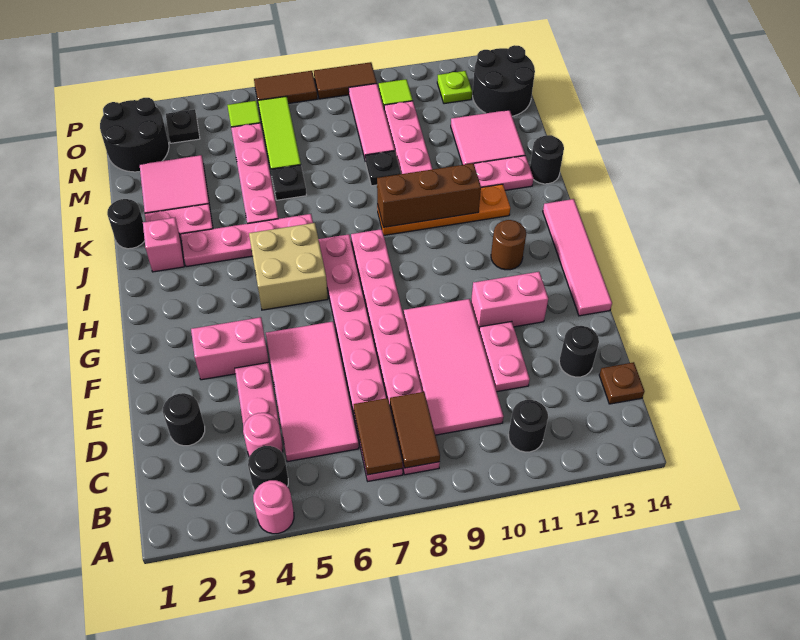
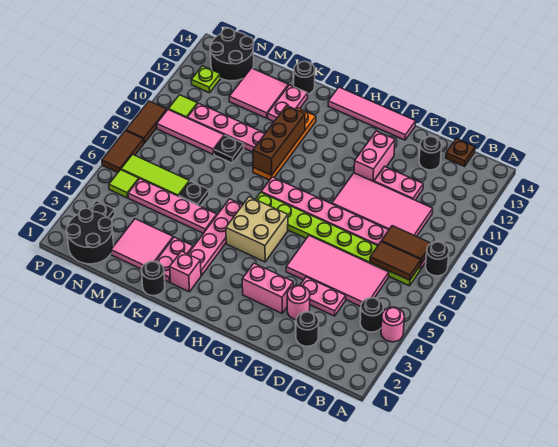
pink plate B7:I7 level 1 -> lime plate B7:I7 level 1
black round brick B11 level 1 -> black round brick A8 level 1
pink round brick C4 level 1 -> pink round brick E3 level 1
pink brick F3:F4 level 1 -> pink brick F3:G3 level 1
brown round brick H12 level 1 -> none

